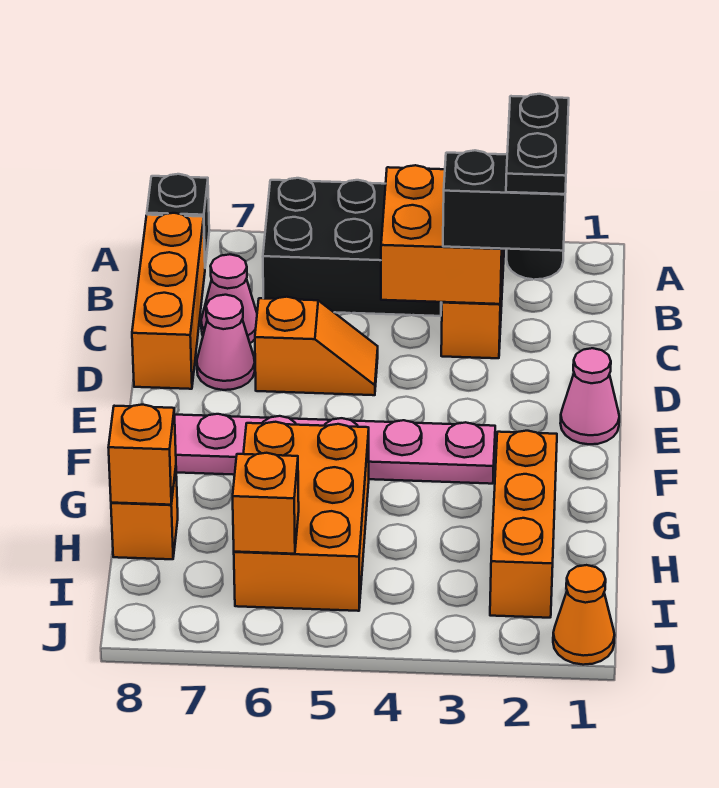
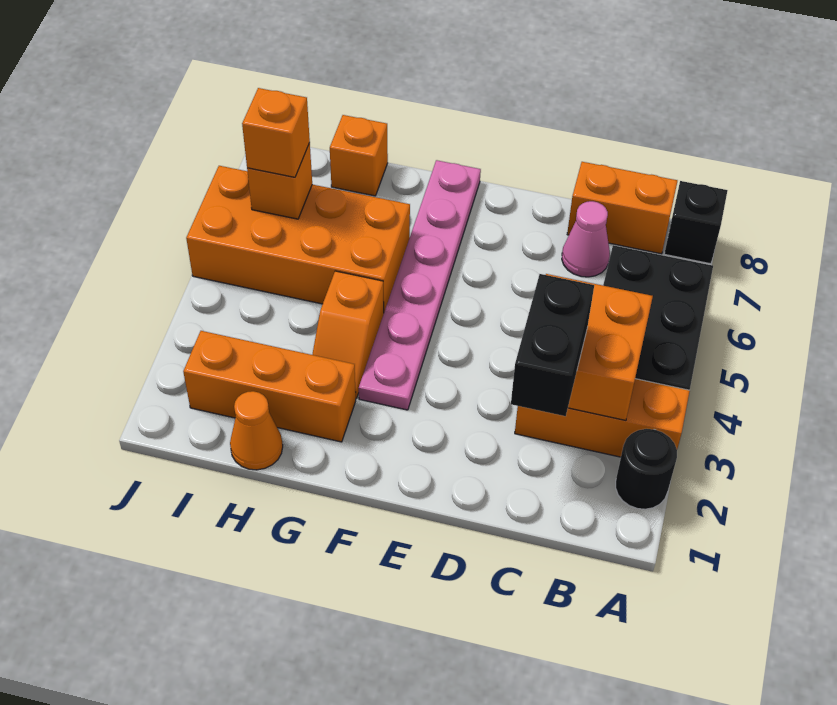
black plate B2:C2 level 4 -> none
orange brick B8:D8 level 1 -> orange brick B8:C8 level 1
orange slope D5:D6 level 1 top 6 -> orange slope G3:G4 level 1 top 4
pink cone D7 level 1 -> none
pink cone E1 level 1 -> none
orange brick G5:I6 level 1 -> orange brick G5:J6 level 1
orange brick H8 level 2 -> orange brick I6 level 3
orange cone J1 level 1 -> orange cone H1 level 1

